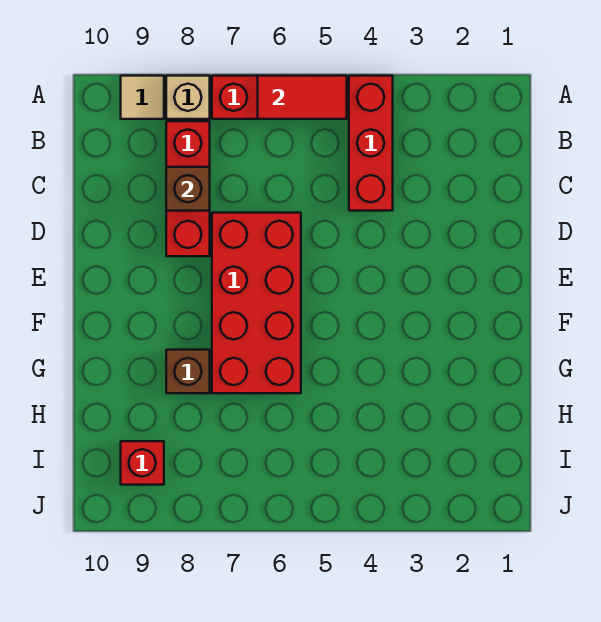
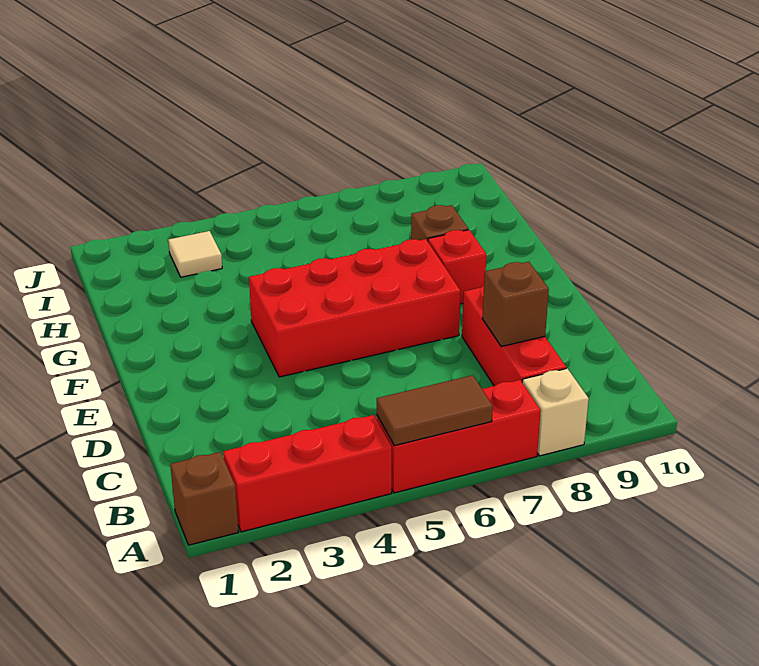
none -> brown brick A1 level 1
red brick A4:C4 level 1 -> red brick A2:A4 level 1
red tile A5:A6 level 2 -> brown tile A5:A6 level 2
tan tile A9 level 1 -> tan tile I3 level 1
red brick D6:G7 level 1 -> red brick E4:F7 level 1
red brick I9 level 1 -> red brick F8 level 1

